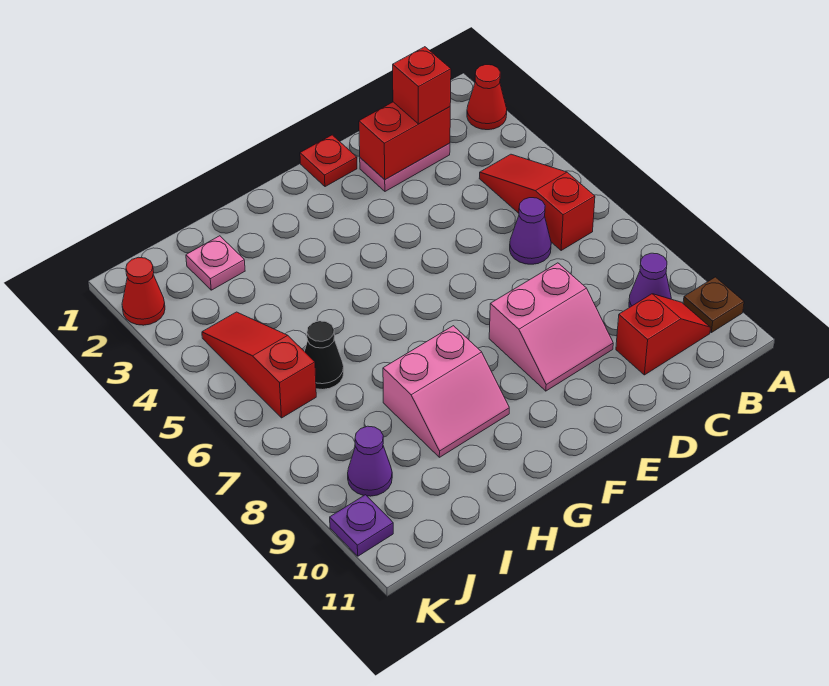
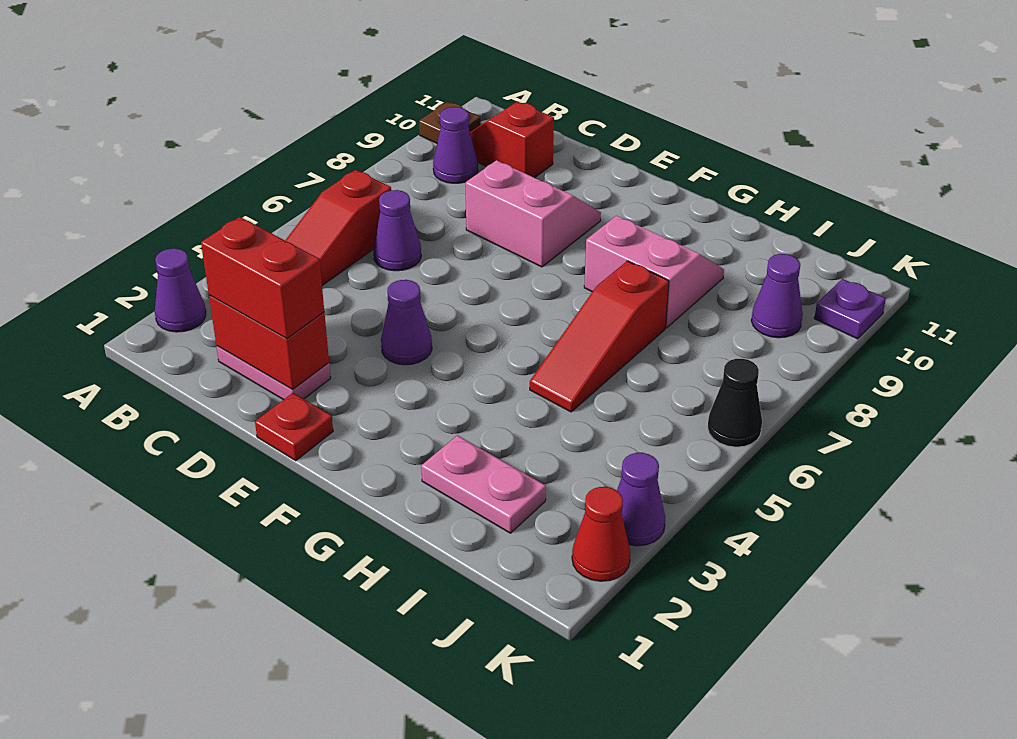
red cone A2 level 1 -> purple cone A2 level 1
red brick C2 level 3 -> red brick C2:D2 level 3
none -> purple cone E4 level 1
pink plate I2 level 1 -> pink plate H2:I2 level 1
black cone I6 level 1 -> black cone K6 level 1
red slope J4:J6 level 1 top 6 -> red slope H5:H7 level 1 top 7
none -> purple cone K3 level 1

